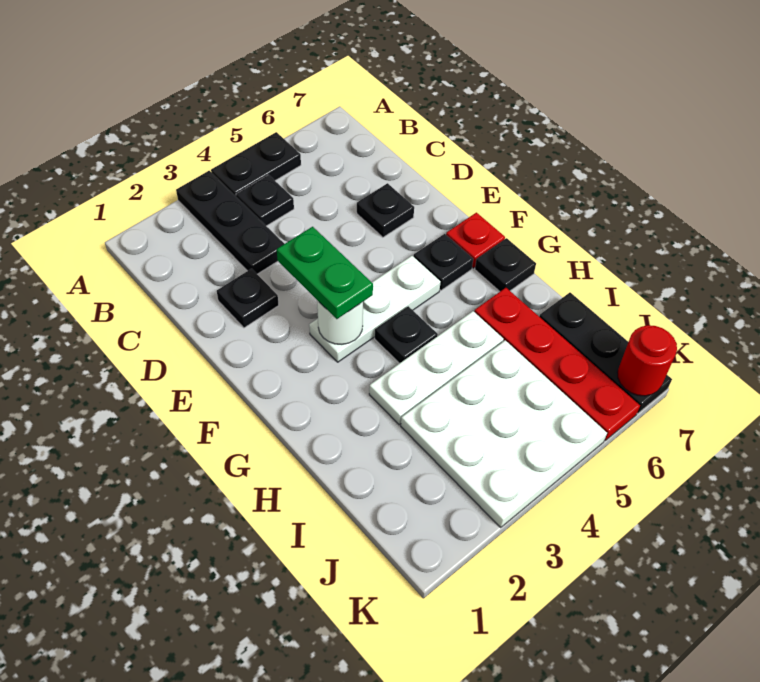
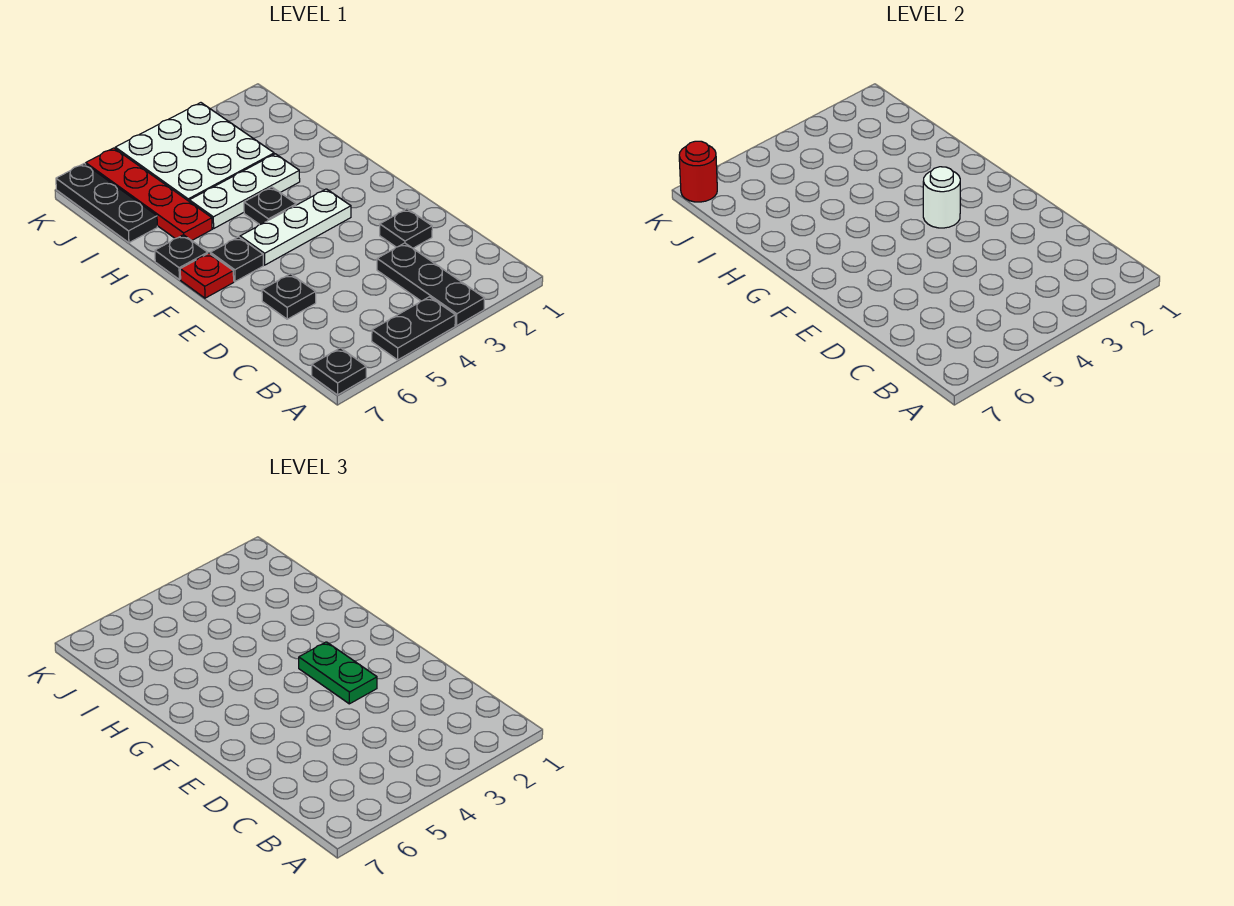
black plate B4 level 1 -> black plate A7 level 1

